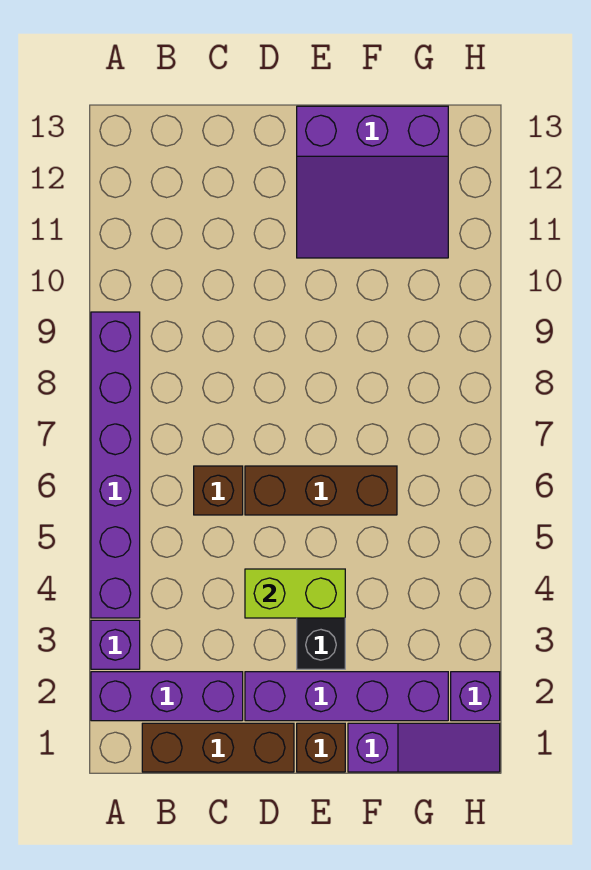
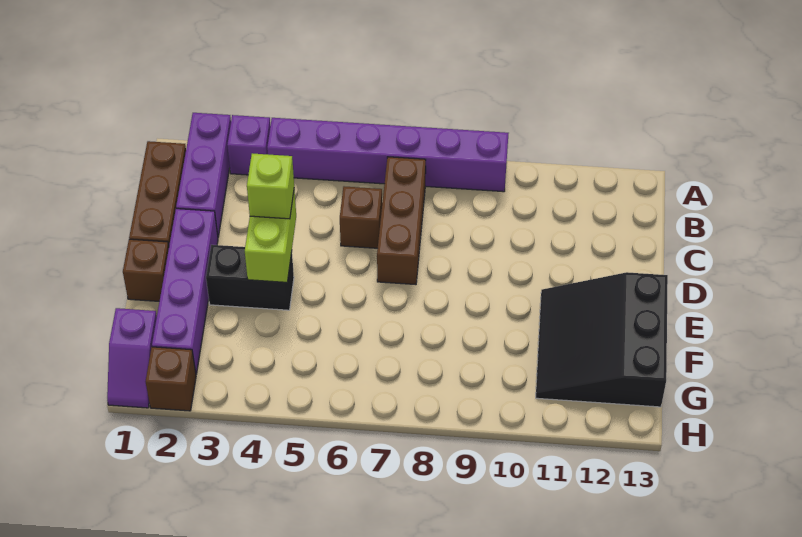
none -> lime brick D4 level 3
brown brick D6:F6 level 1 -> brown brick B7:D7 level 1
purple slope E11:G13 level 1 top 13 -> black slope E11:G13 level 1 top 13
purple slope F1:H1 level 1 top F -> purple slope G1:H1 level 1 top G
purple brick H2 level 1 -> brown brick H2 level 1

